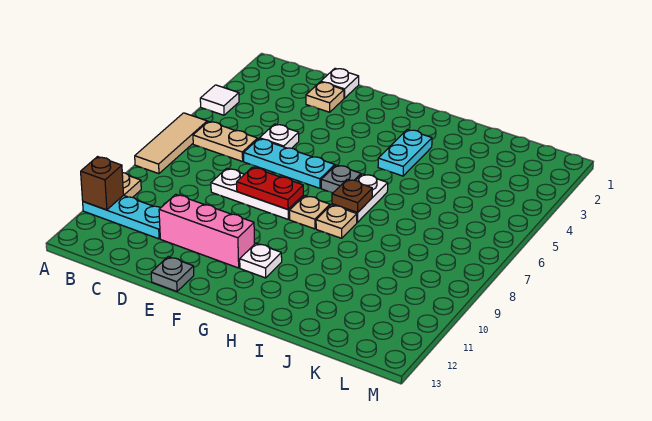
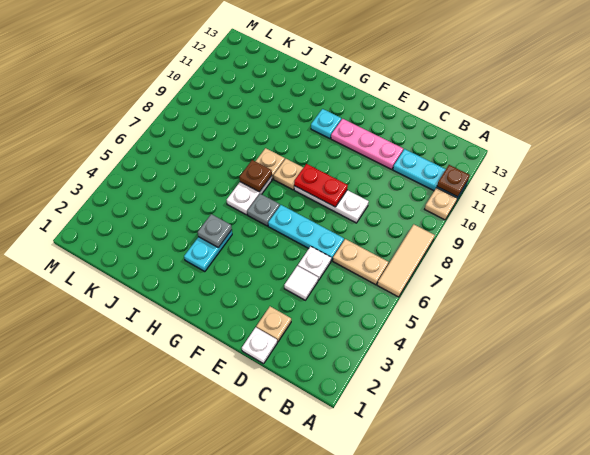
white tile A4 level 1 -> white tile D4 level 1
brown brick A11 level 2 -> brown plate A11 level 2
pink brick D11:F11 level 1 -> pink plate D11:F11 level 1
grey plate E13 level 1 -> grey plate H4 level 2
white plate G11 level 1 -> cyan plate G11 level 1

